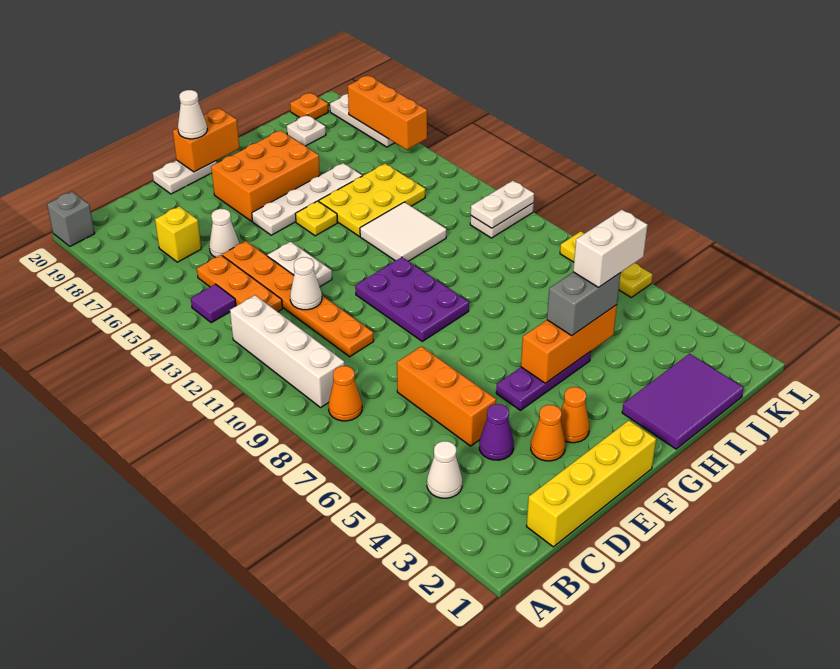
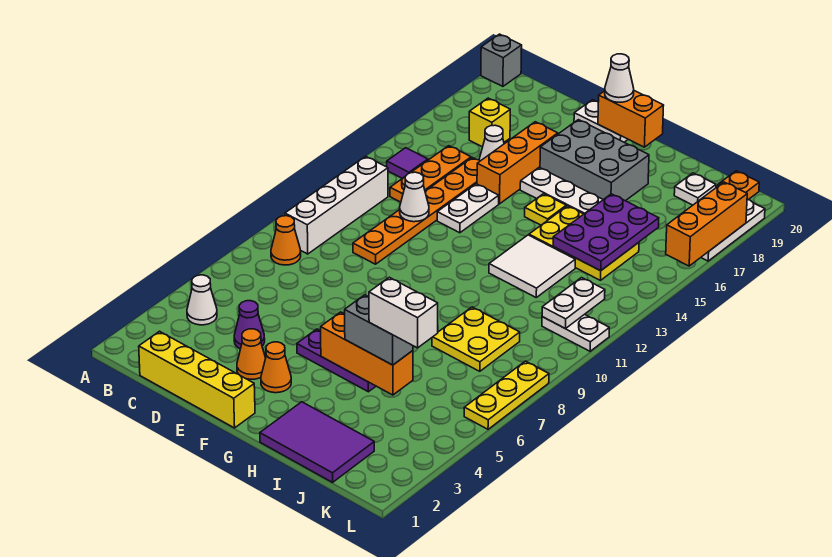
orange brick D5:D7 level 1 -> orange brick E15:E17 level 1
purple plate F9:G11 level 1 -> purple plate I14:J16 level 2
orange brick F17:H18 level 1 -> grey brick F17:H18 level 1
none -> yellow plate I8:J9 level 1
white plate K11:L11 level 2 -> white plate K11:K12 level 2

